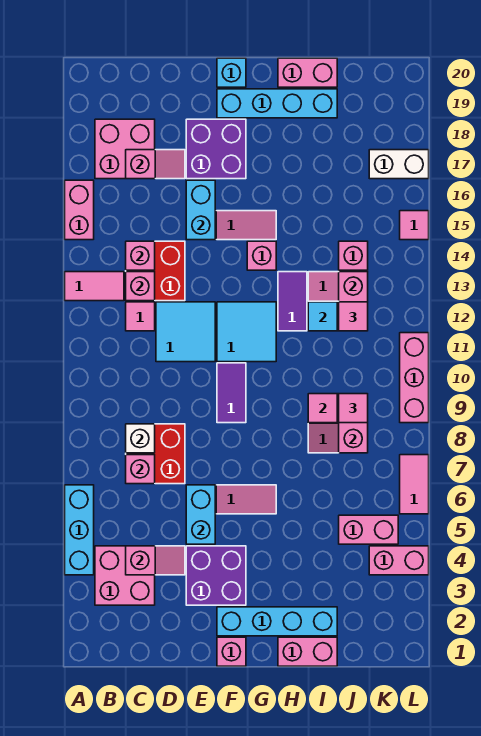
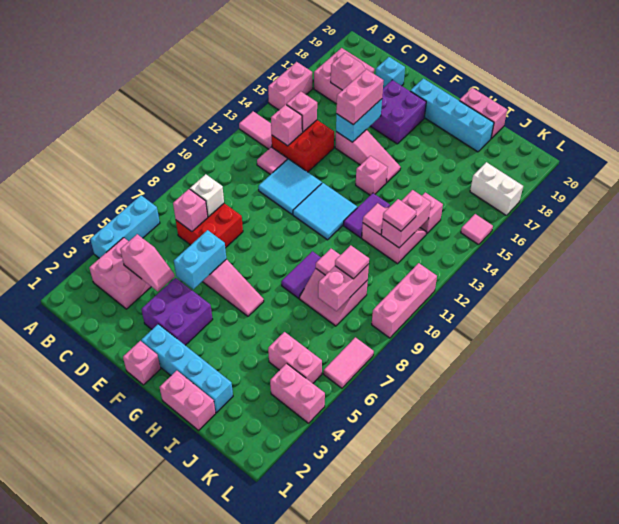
none -> pink brick E15:E16 level 3
purple tile F9:F10 level 1 -> purple tile H8:H9 level 1
cyan brick F20 level 1 -> cyan brick D19 level 1
cyan tile I12 level 2 -> pink tile I12 level 2

